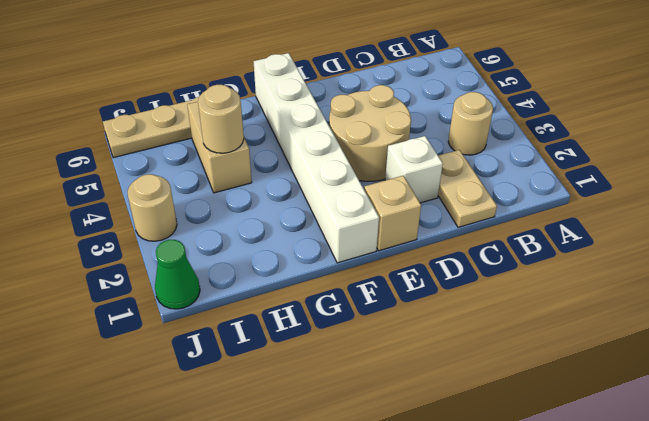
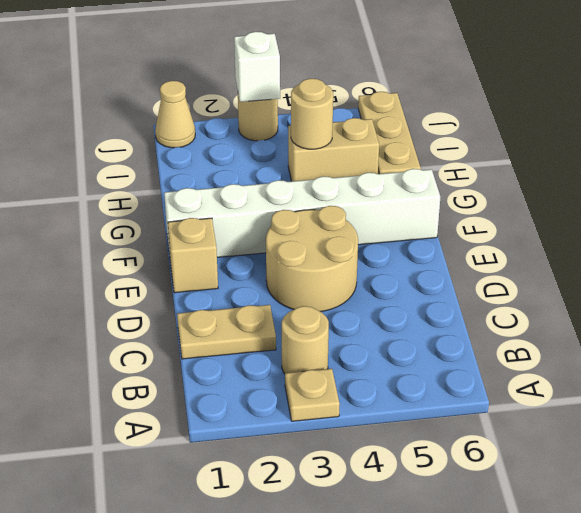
none -> tan plate A3 level 1
white brick D2 level 1 -> white brick J3 level 2
green cone J1 level 1 -> tan cone J1 level 1

